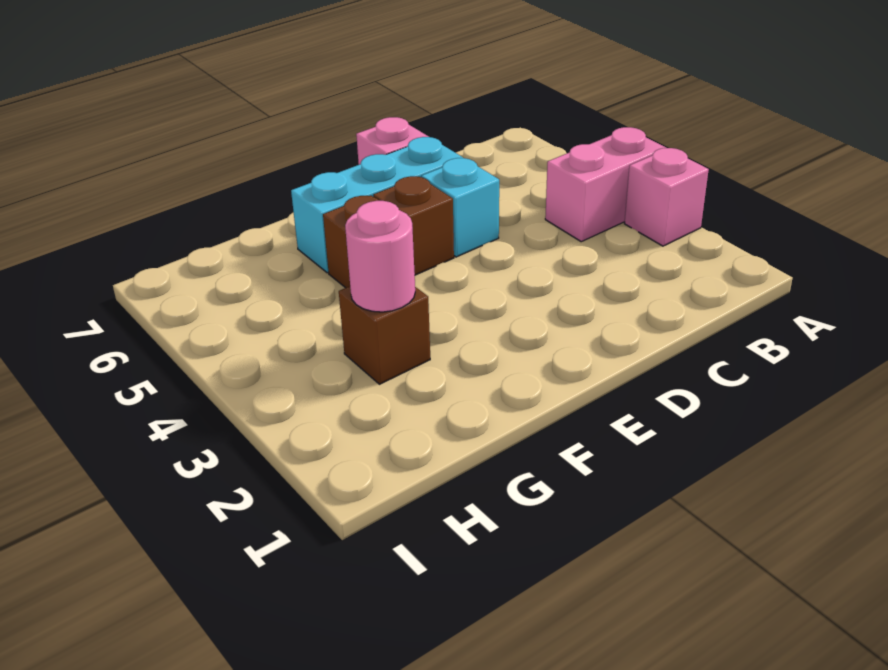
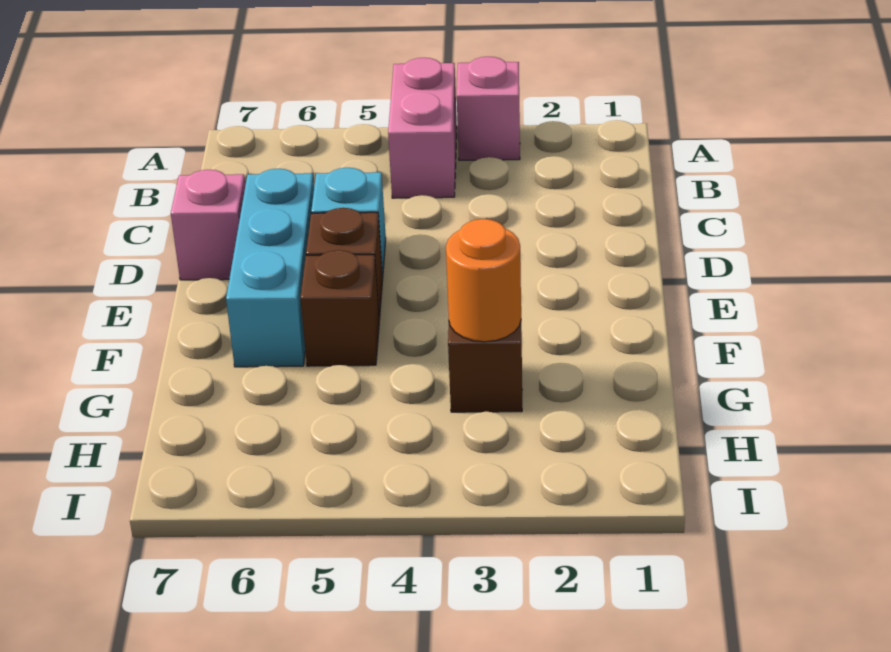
pink round brick G3 level 2 -> orange round brick G3 level 2

